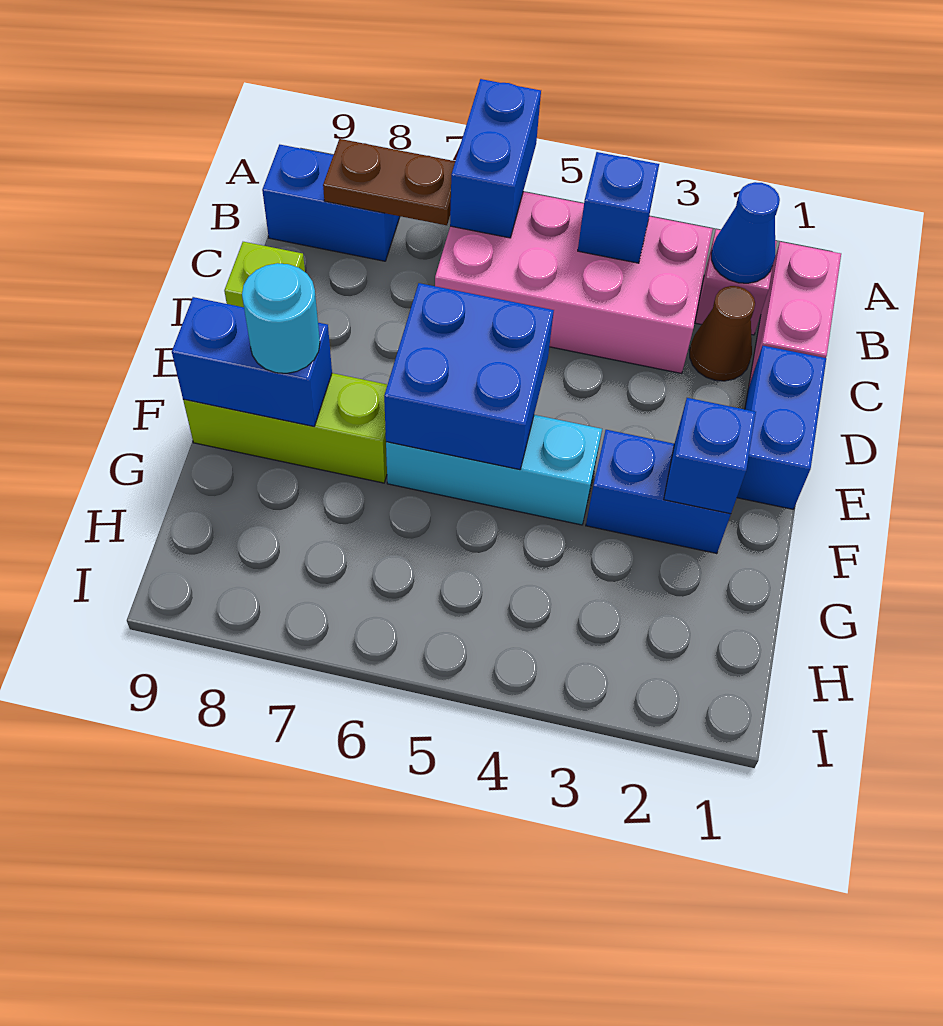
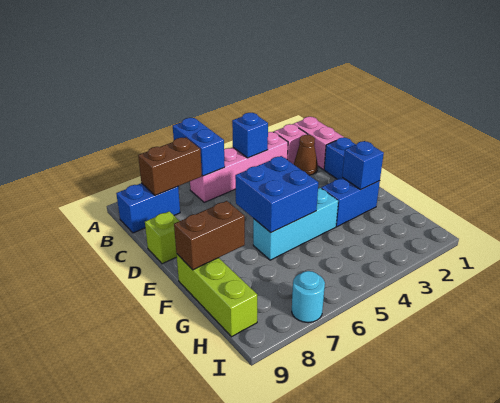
blue cone B2 level 2 -> none
pink brick B3:C6 level 1 -> pink brick B3:B6 level 1
brown plate B7:B8 level 2 -> brown brick B7:B8 level 2
lime brick F7:F9 level 1 -> lime brick F9:H9 level 1
blue brick F8:F9 level 2 -> brown brick F8:F9 level 2
cyan round brick F8 level 3 -> cyan round brick I7 level 1

